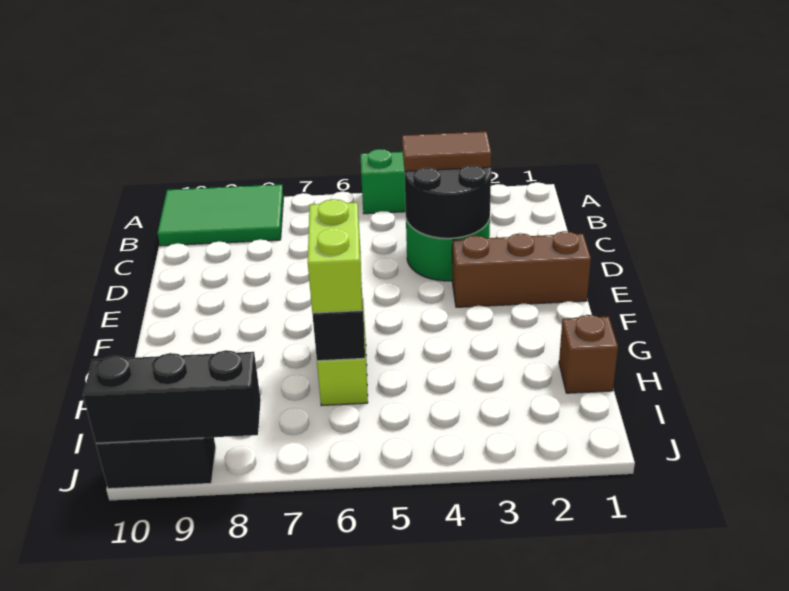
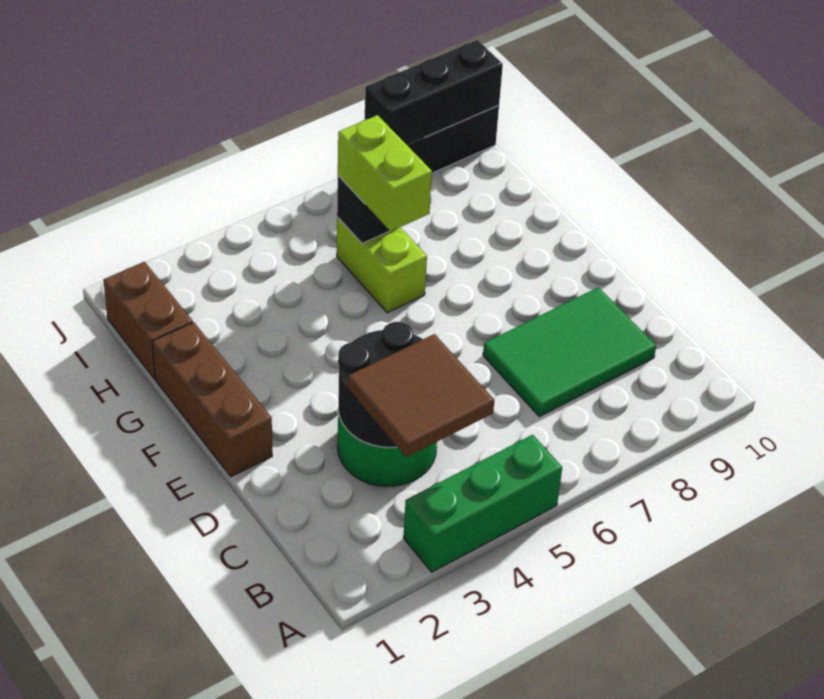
green tile A8:B10 level 1 -> green tile C7:D9 level 1
brown tile C3:C4 level 3 -> brown tile B3:C4 level 3
brown brick E1:E3 level 1 -> brown brick E1:G1 level 1
brown brick H1 level 1 -> brown brick H1:I1 level 1

